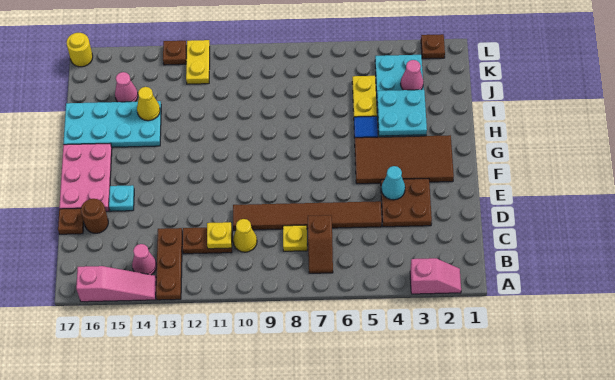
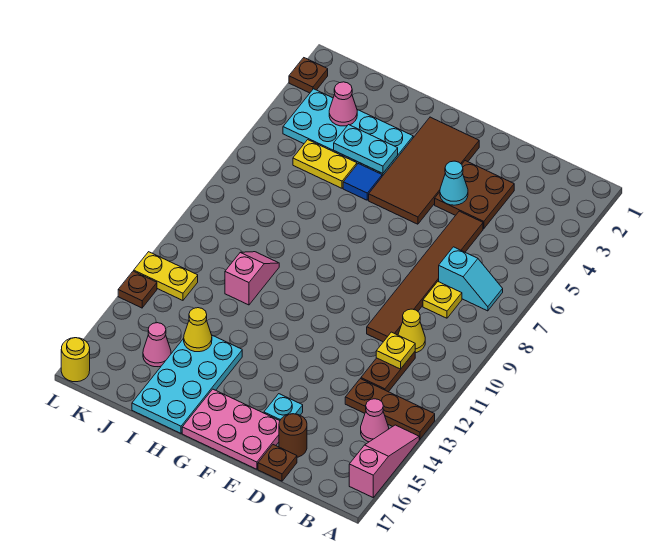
pink slope A2:A3 level 1 top 3 -> pink slope I10:I11 level 1 top 11
brown slope B7:C7 level 1 top C -> cyan slope B7:C7 level 1 top C
cyan plate H3:I4 level 2 -> cyan plate H4:I4 level 2

